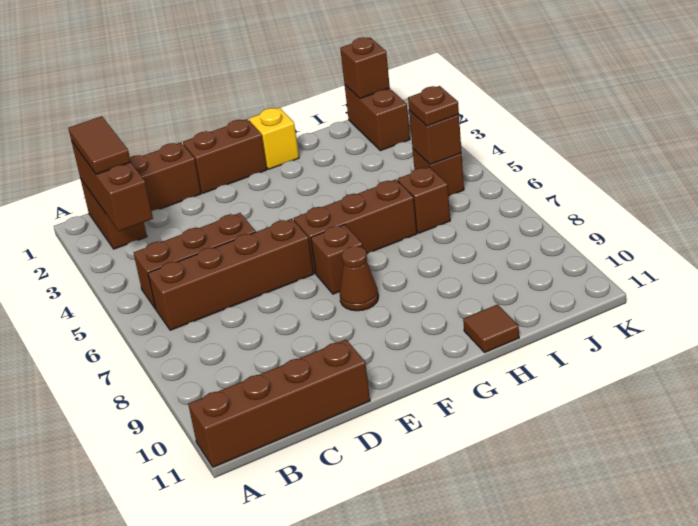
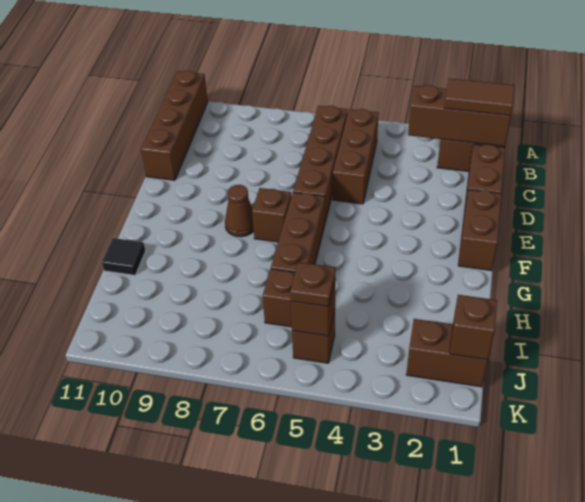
yellow brick G1 level 1 -> none
brown tile H11 level 1 -> black tile H11 level 1

